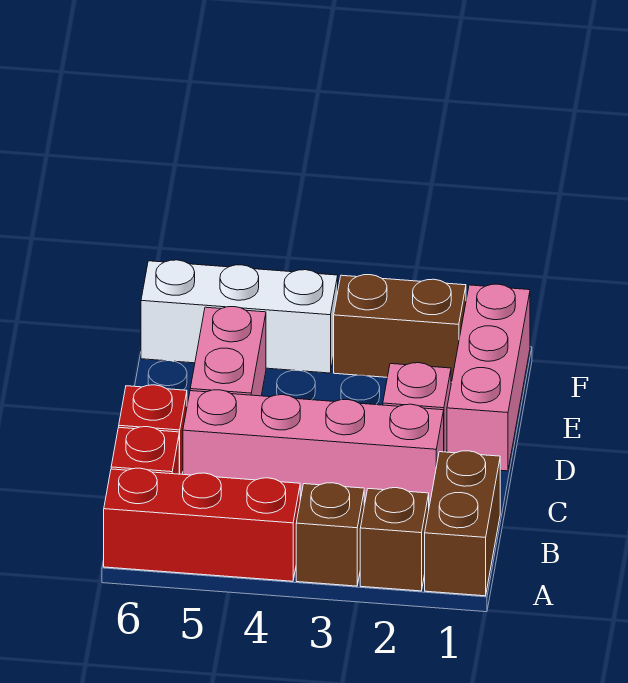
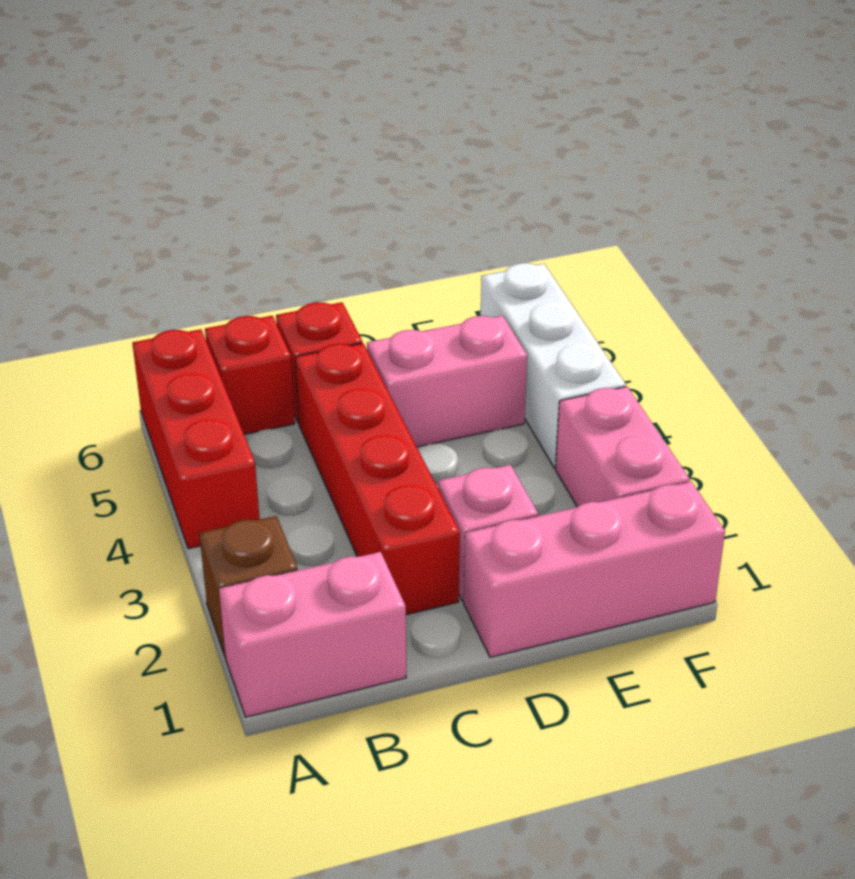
brown brick A1:B1 level 1 -> pink brick A1:B1 level 1
brown brick A3 level 1 -> none
pink brick C2:C5 level 1 -> red brick C2:C5 level 1
brown brick F2:F3 level 1 -> pink brick F2:F3 level 1

